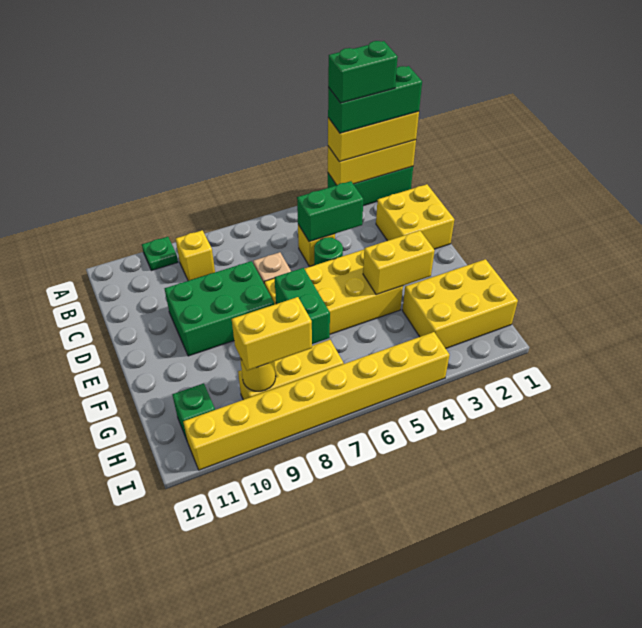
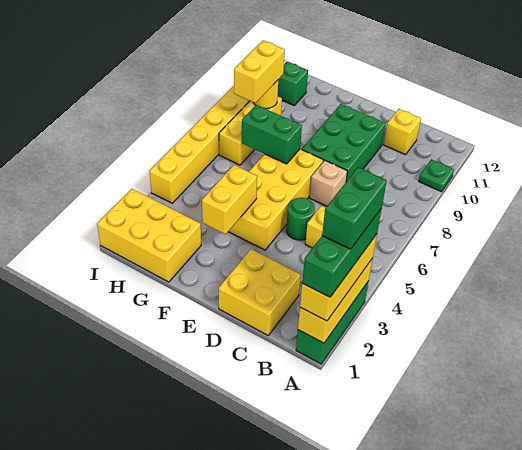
yellow brick B9 level 1 -> yellow brick C11 level 1
green brick C4:C5 level 2 -> none
yellow brick G1:H3 level 1 -> yellow brick G1:I2 level 1

